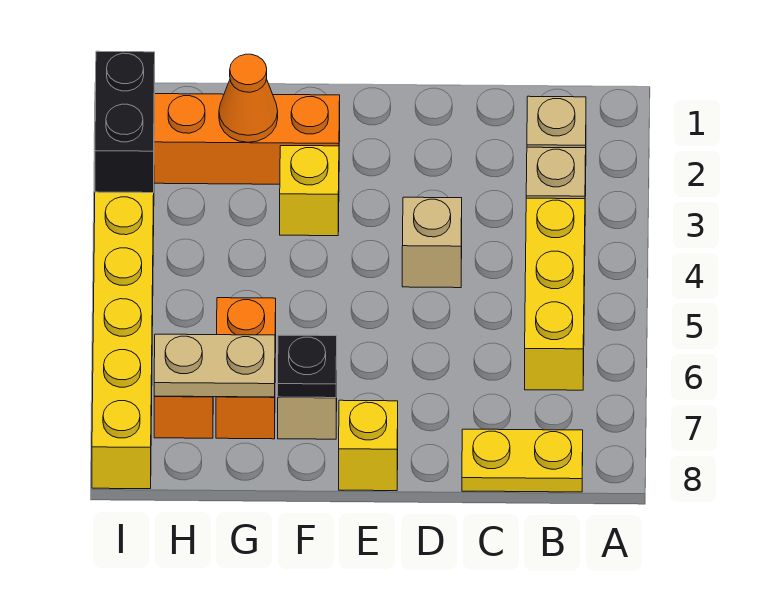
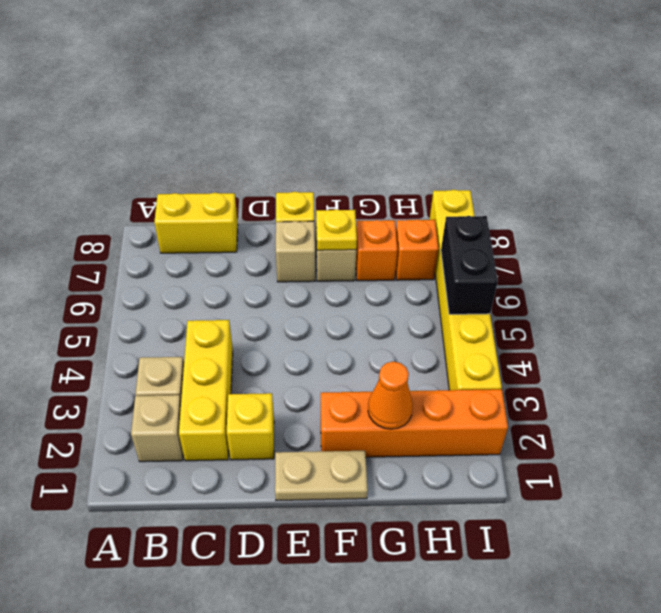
yellow brick B4:B6 level 1 -> yellow brick C2:C4 level 1
yellow plate B8:C8 level 1 -> yellow brick B8:C8 level 1
tan brick D4 level 1 -> tan brick E7 level 1
yellow brick F3 level 1 -> yellow brick D2 level 1
black plate F7 level 2 -> yellow plate F7 level 2
orange brick G6:G7 level 1 -> orange brick G7 level 1
tan plate G7:H7 level 2 -> tan plate E1:F1 level 1
black brick I2:I3 level 2 -> black brick I5:I6 level 2

